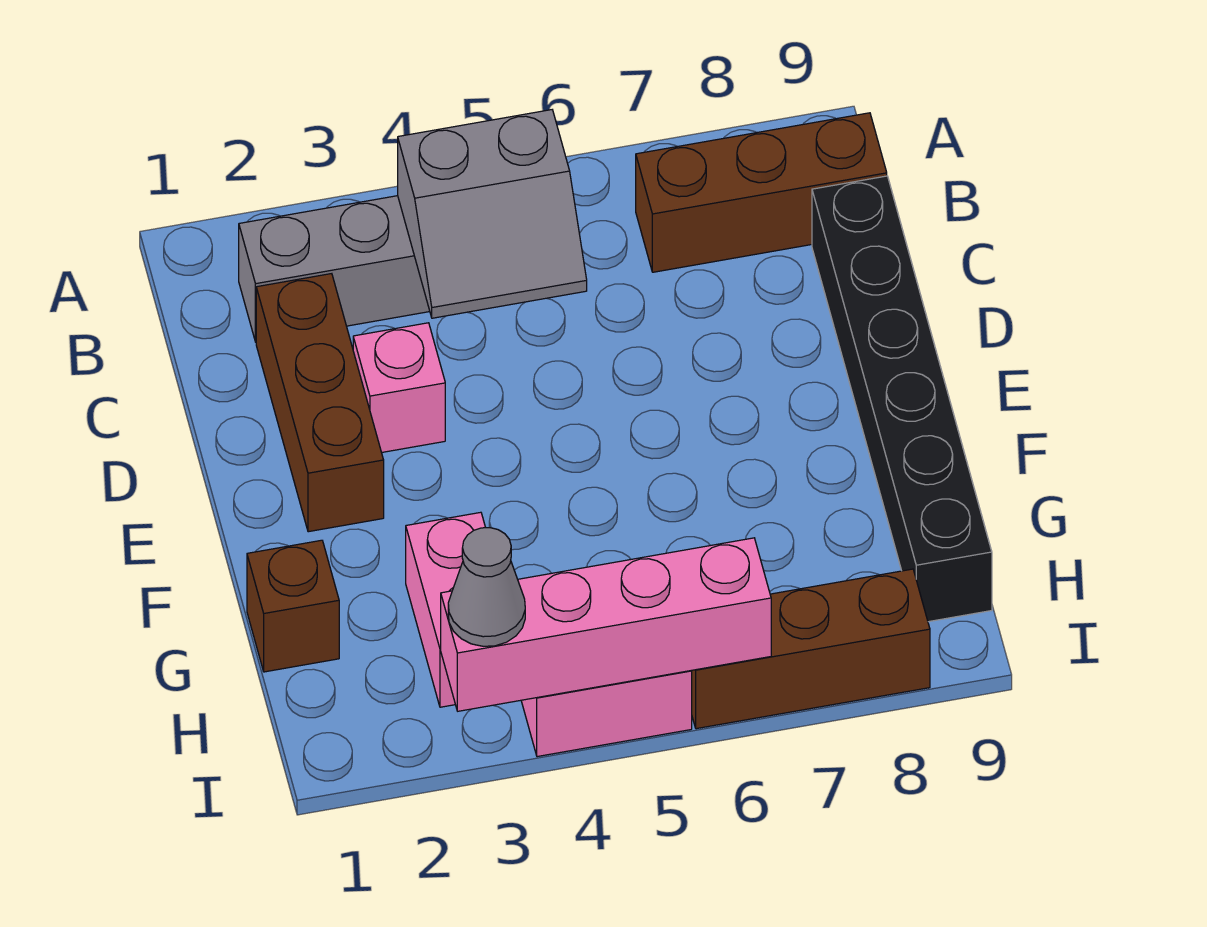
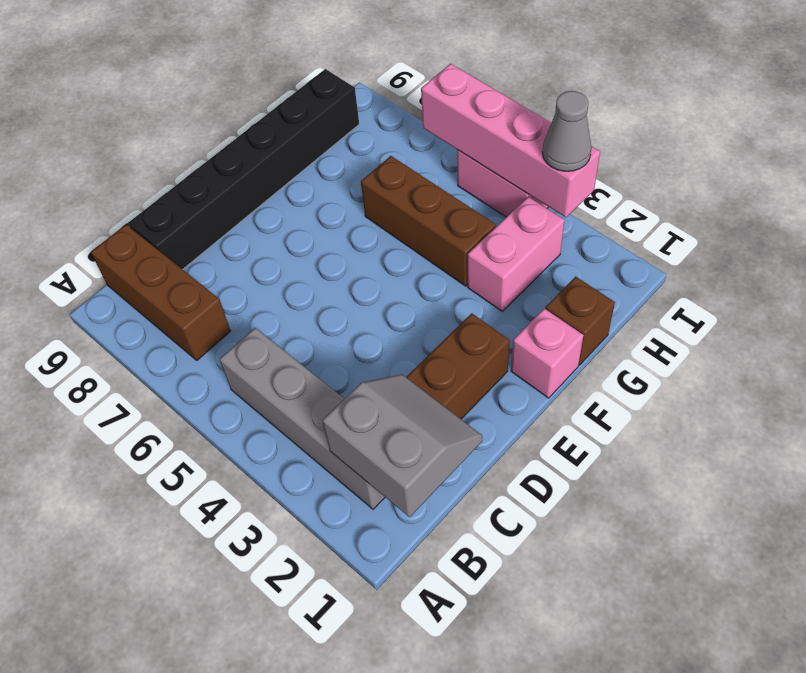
grey slope B4:C5 level 2 top B -> grey slope B1:C2 level 2 top B
pink brick D3 level 1 -> pink brick F1 level 1
brown brick I6:I8 level 1 -> brown brick G4:G6 level 1

